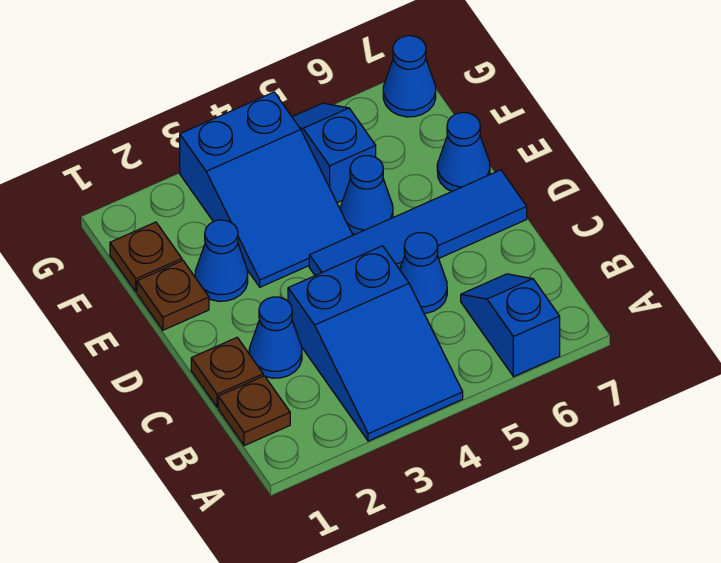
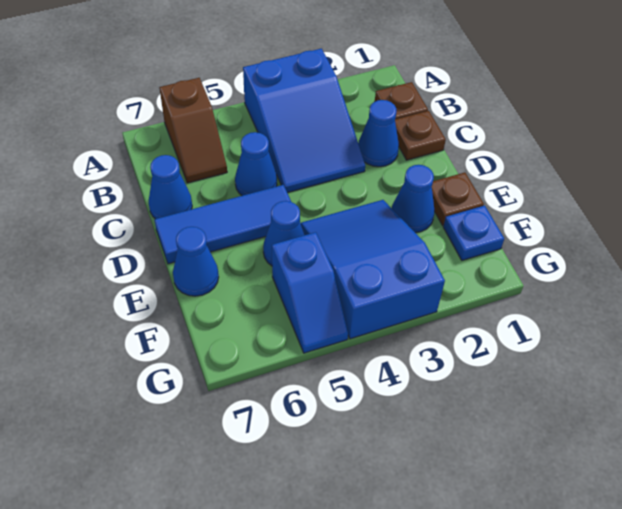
blue slope A3:C4 level 1 top C -> blue slope A3:C4 level 1 top A
blue slope A6:B6 level 1 top A -> brown slope A6:B6 level 1 top A
blue tile D4:D7 level 1 -> blue tile D5:D7 level 1
brown plate F1 level 1 -> blue plate F1 level 1
blue cone G7 level 1 -> blue cone C7 level 1

